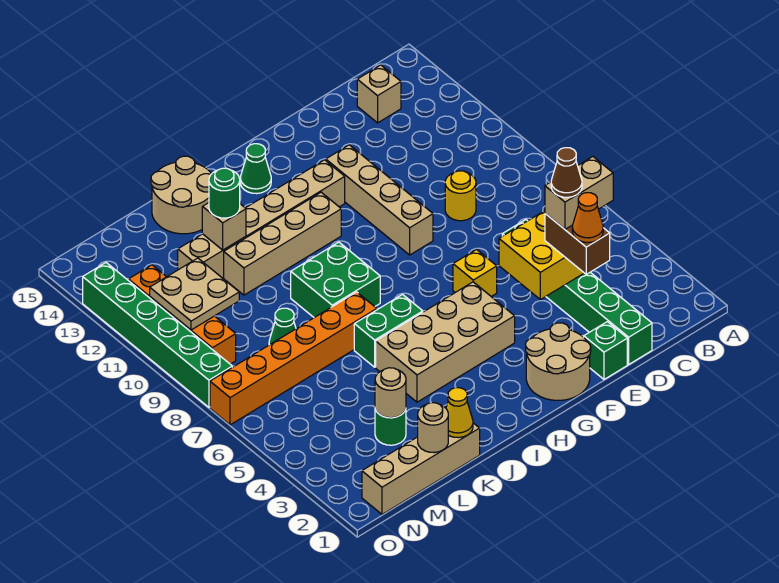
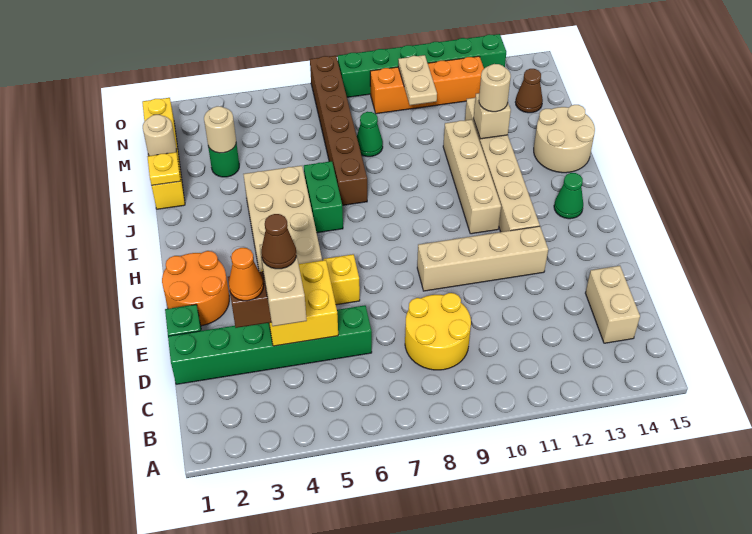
tan brick C14 level 1 -> tan brick C14:D14 level 1
yellow round brick D9 level 1 -> yellow round brick C8:D9 level 1
tan round brick F1:G2 level 1 -> orange round brick F1:G2 level 1
green brick I8:J9 level 1 -> none
orange brick J7:O7 level 1 -> brown brick J7:O7 level 1
tan brick K1:N1 level 1 -> yellow brick K1:N1 level 1
yellow cone K1 level 2 -> yellow plate K1 level 2
green round brick K12 level 3 -> tan round brick K12 level 3
tan plate M10:N11 level 2 -> tan plate M10:N10 level 2
none -> brown cone M14 level 1

